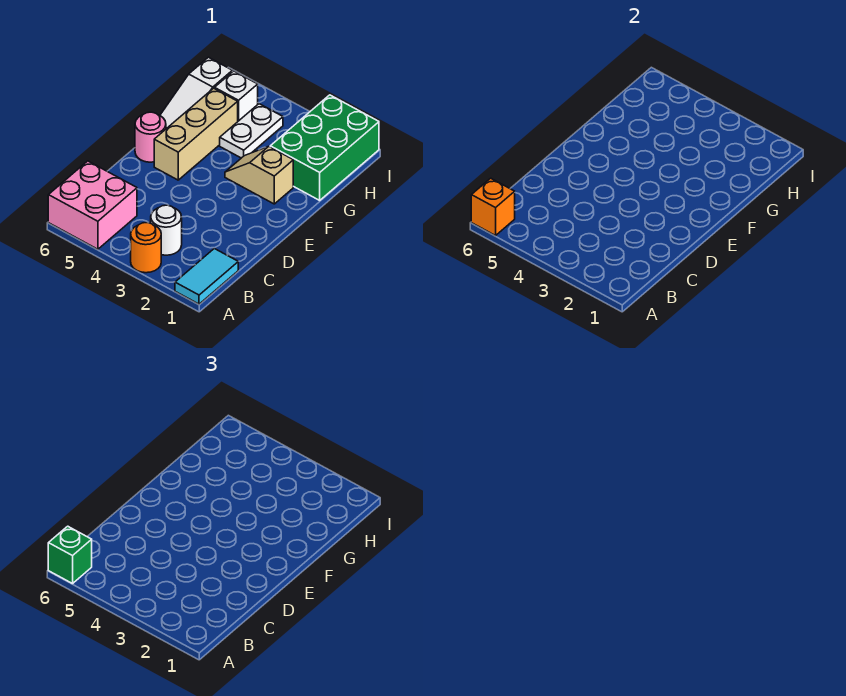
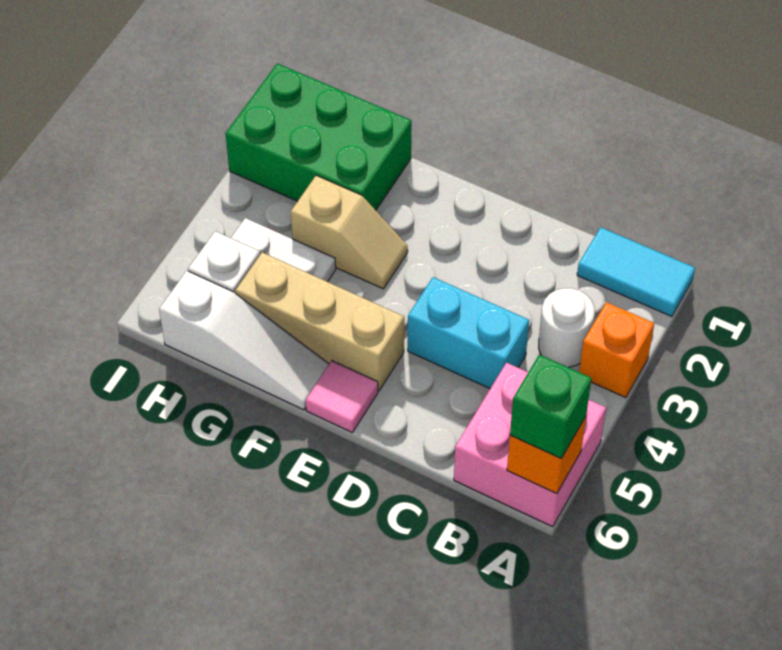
orange round brick A3 level 1 -> orange brick A3 level 1
none -> cyan brick C4:D4 level 1
pink round brick E6 level 1 -> pink tile E6 level 1
tan slope F2:F3 level 1 top 2 -> tan slope F3:G3 level 1 top G

